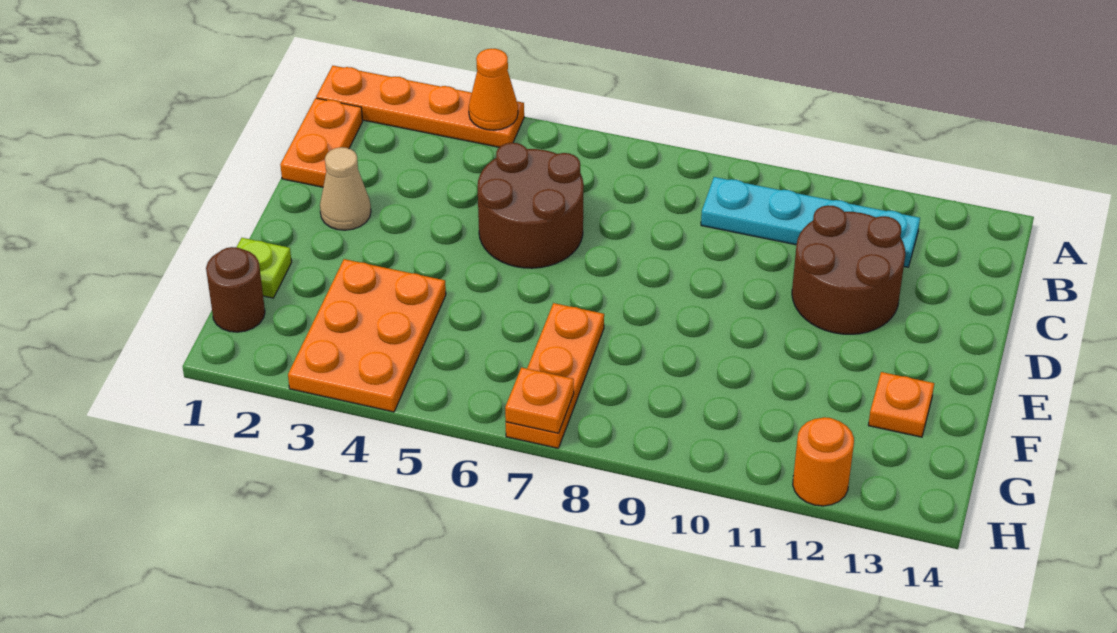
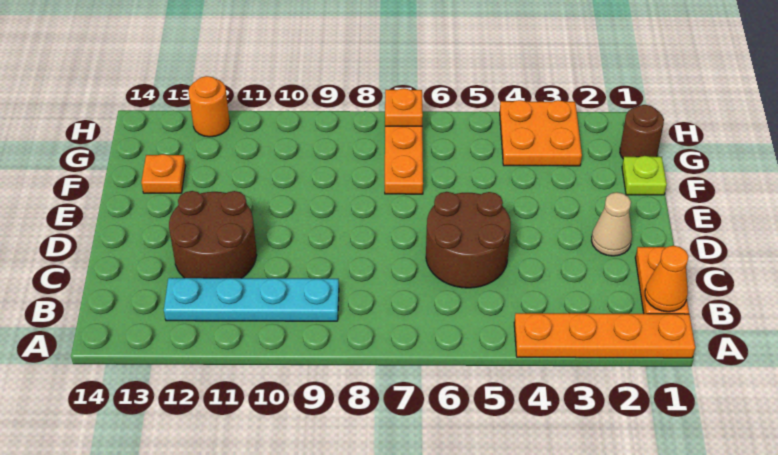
orange cone A4 level 2 -> orange cone B1 level 2
orange plate F3:H4 level 1 -> orange plate G3:H4 level 1

